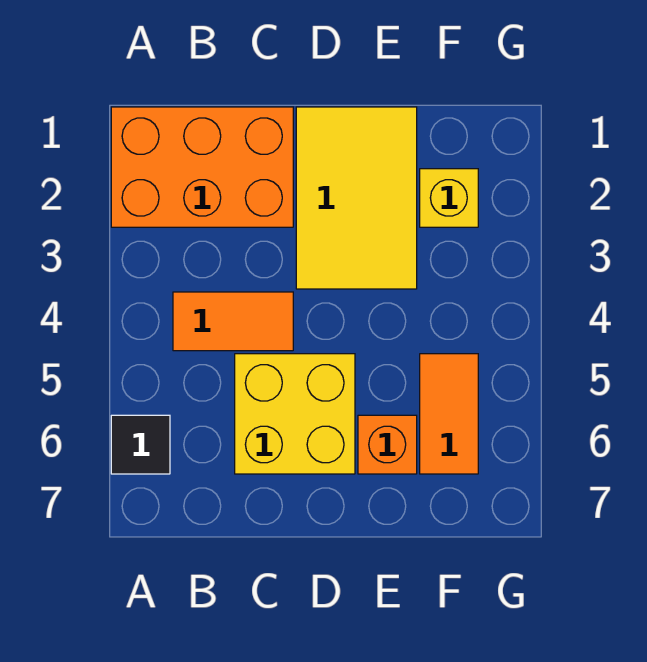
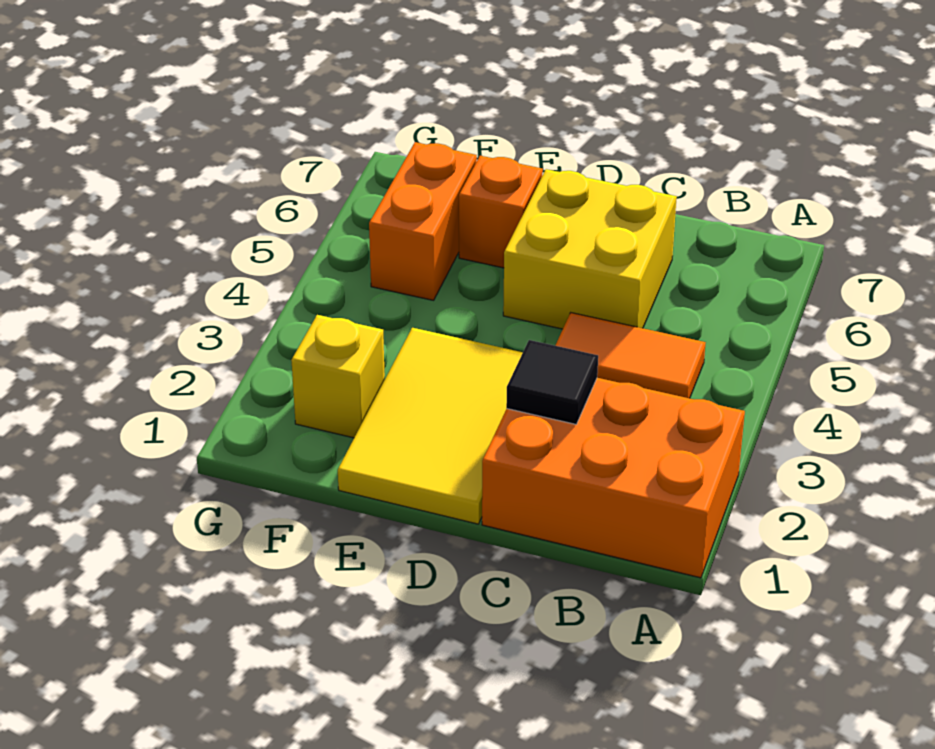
black tile A6 level 1 -> black tile C2 level 2
orange tile F5:F6 level 1 -> orange brick F5:F6 level 1

